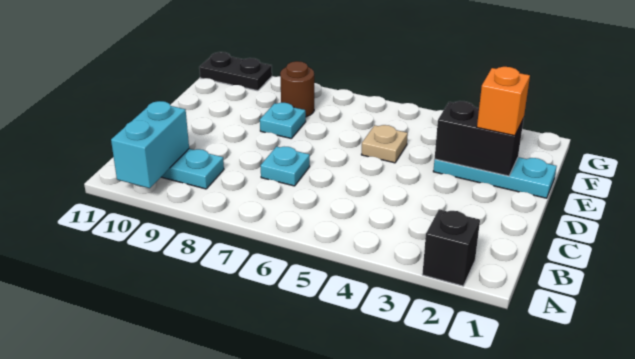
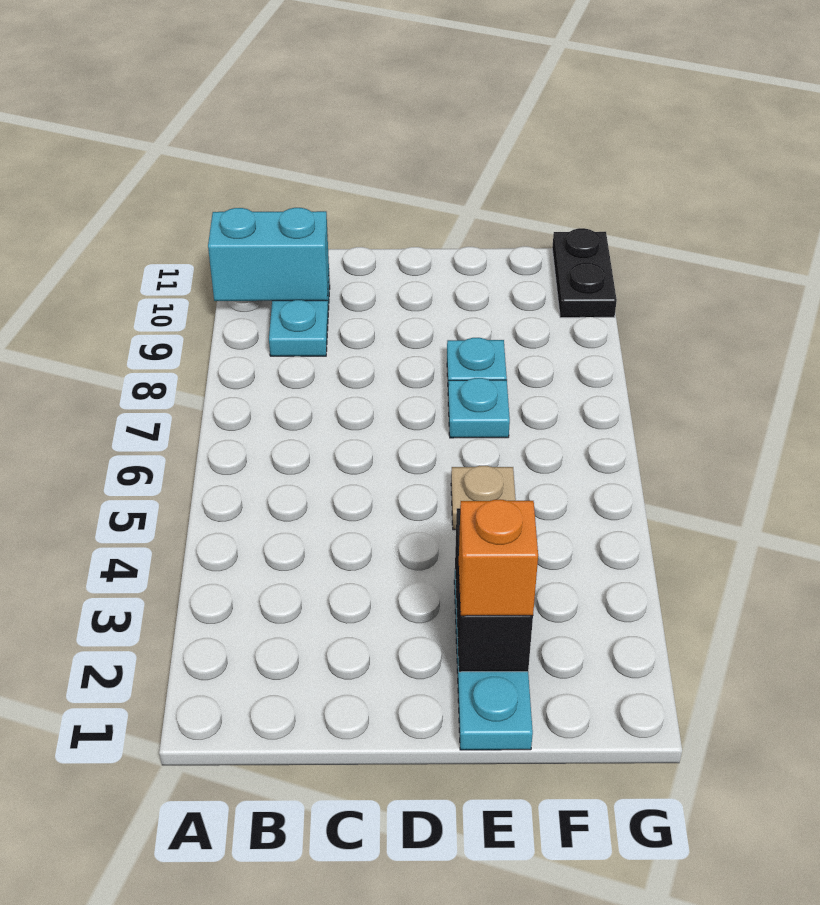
black brick A2 level 1 -> none
cyan plate C7 level 1 -> cyan plate E7 level 1
brown round brick F8 level 1 -> none

